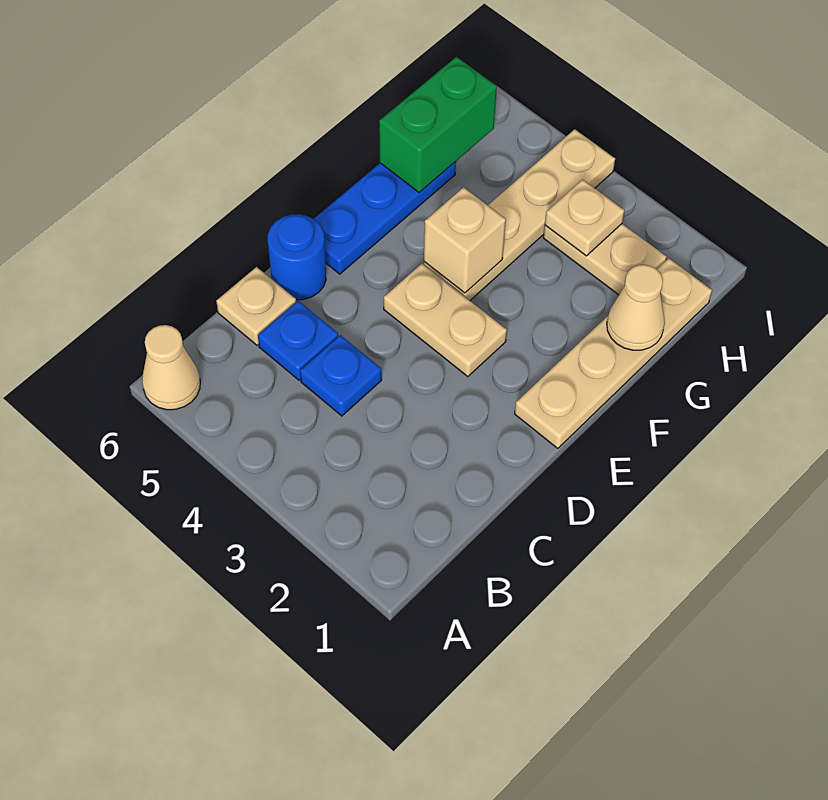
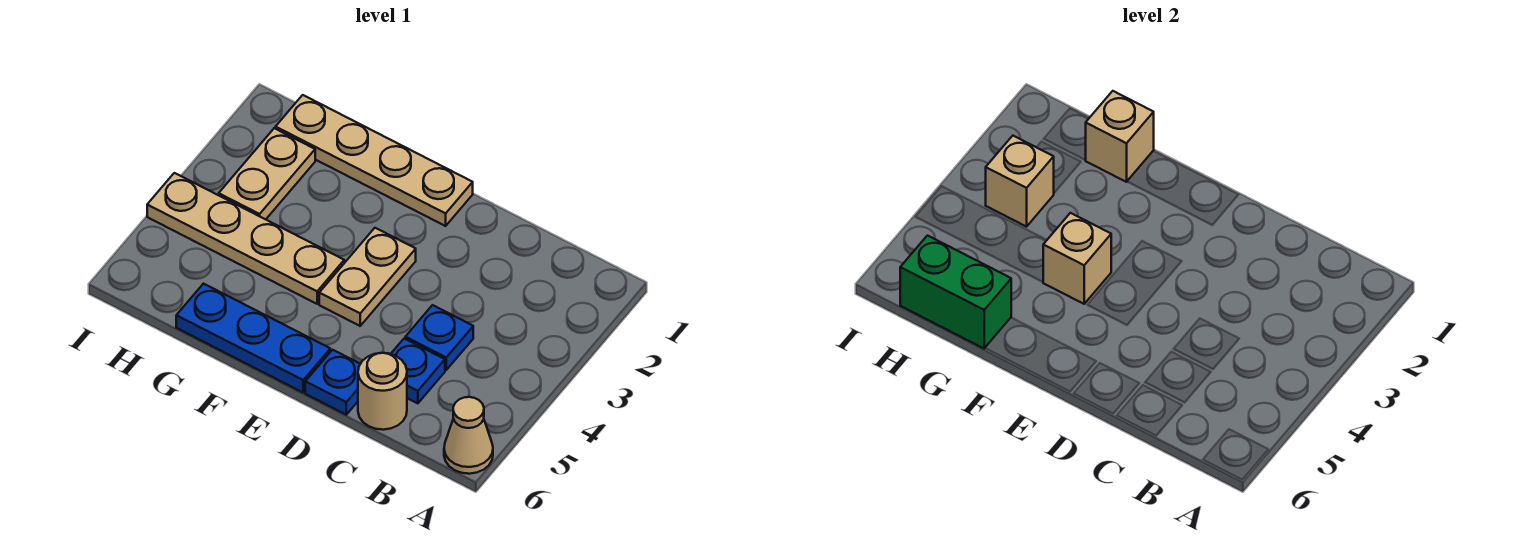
tan plate C6 level 1 -> tan round brick C6 level 1
blue round brick D6 level 1 -> blue plate D6 level 1
tan cone G1 level 2 -> tan brick G1 level 2
tan plate H3 level 2 -> tan brick H3 level 2

